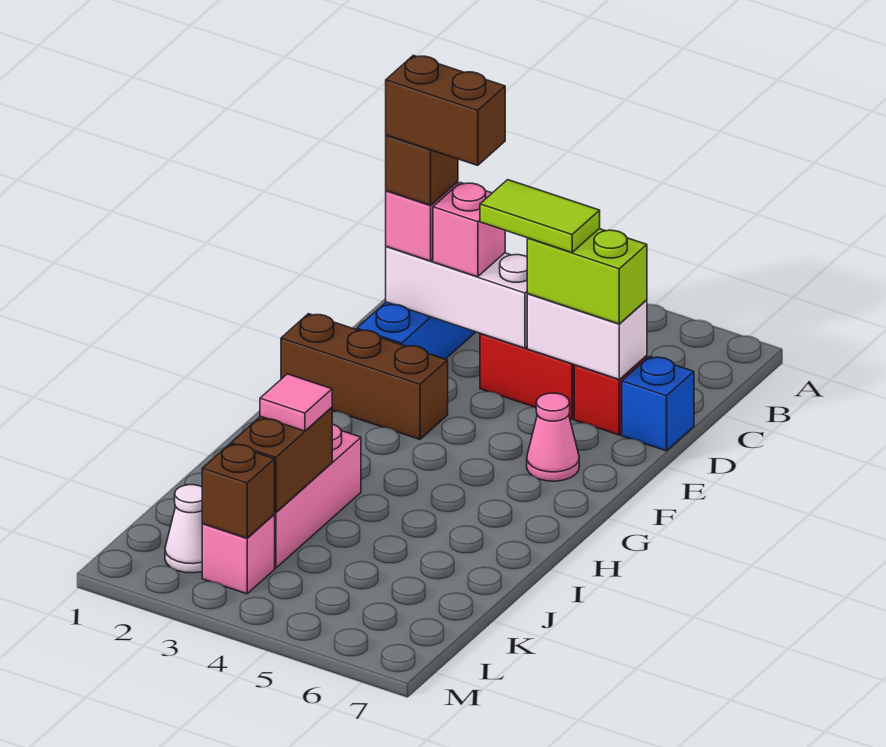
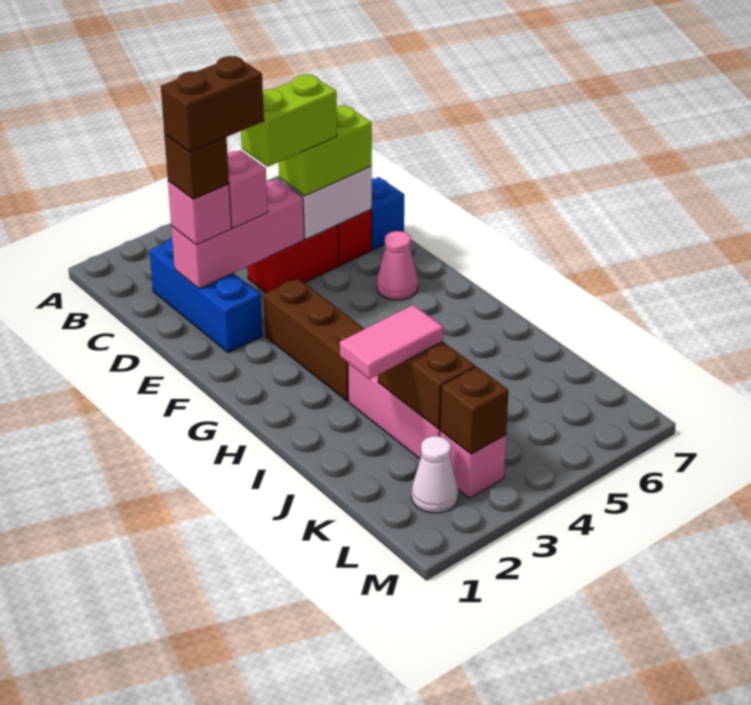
white brick D2:D4 level 2 -> pink brick D2:D4 level 2
lime tile D4:D5 level 4 -> lime brick D4:D5 level 4
brown brick F1:F3 level 1 -> brown brick F3:H3 level 1
pink tile J3 level 3 -> pink tile J2:J3 level 3

